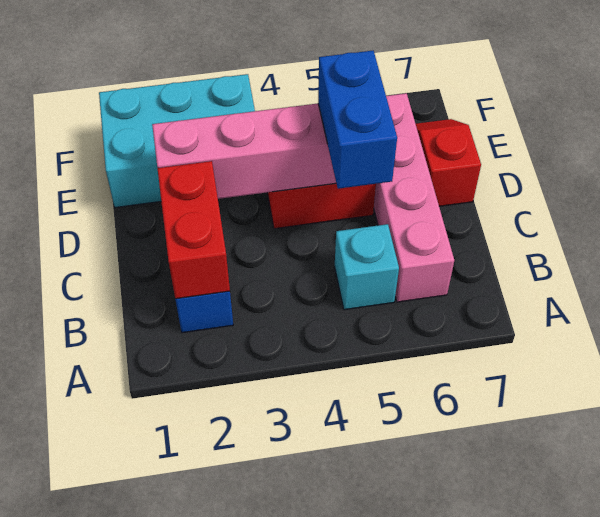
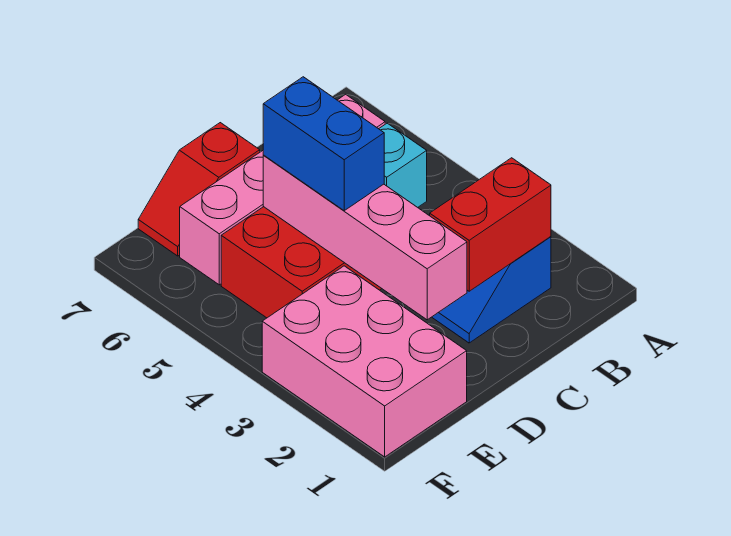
blue brick C5:D5 level 3 -> blue brick D4:D5 level 3
cyan brick E1:F3 level 1 -> pink brick E1:F3 level 1

